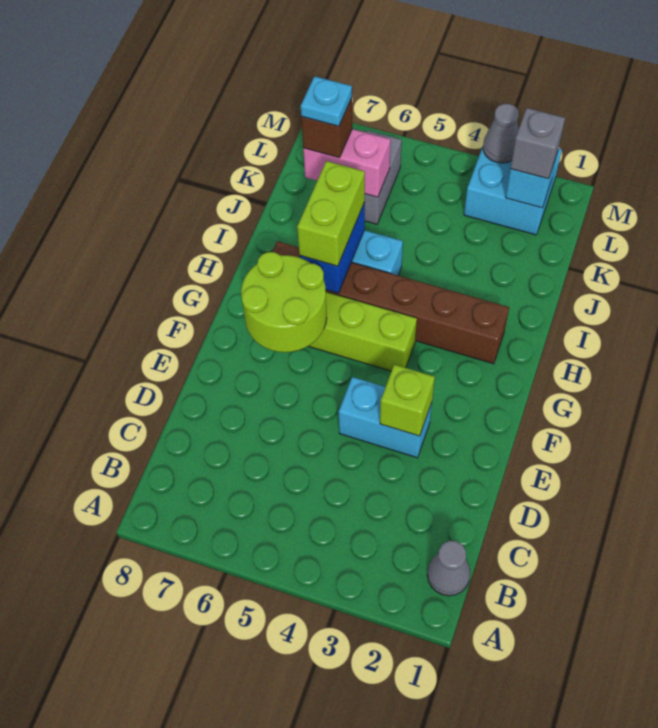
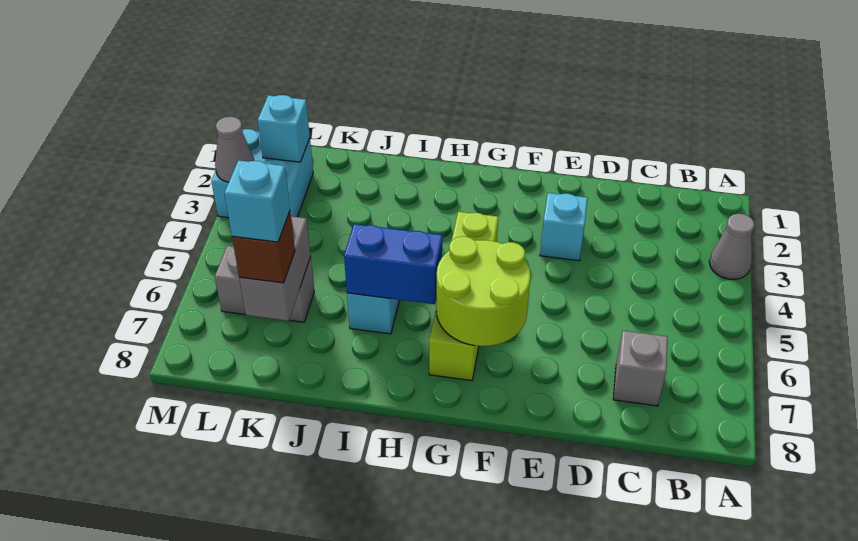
grey cone B1 level 1 -> grey cone A3 level 1
cyan brick E3:E4 level 1 -> cyan brick E3 level 1
lime brick E3 level 2 -> none
brown brick H2:H7 level 1 -> none
lime brick H6:I6 level 3 -> none
pink brick K6:K7 level 2 -> grey brick K6:K7 level 2
cyan plate K7 level 4 -> cyan brick K7 level 4
grey brick L2 level 3 -> grey brick C7 level 1

